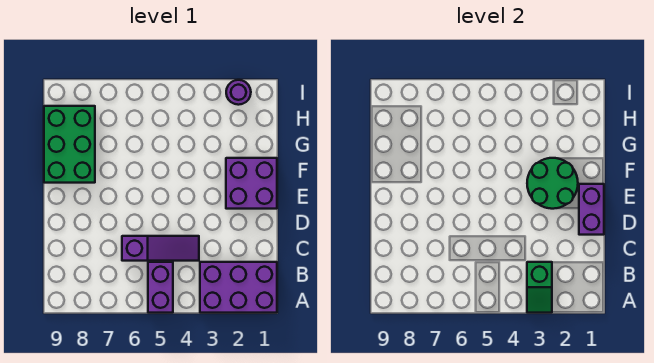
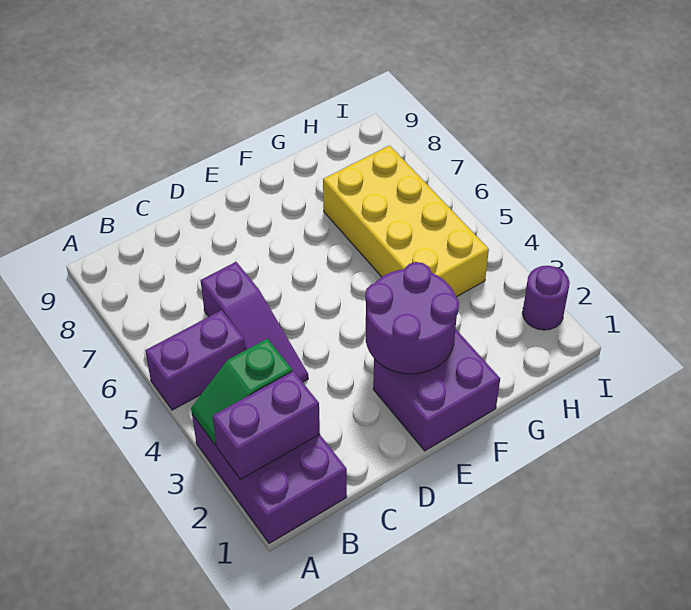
purple brick D1:E1 level 2 -> purple brick A2:B2 level 2
green round brick E2:F3 level 2 -> purple round brick E2:F3 level 2
green brick F8:H9 level 1 -> none
none -> yellow brick G4:H7 level 1

